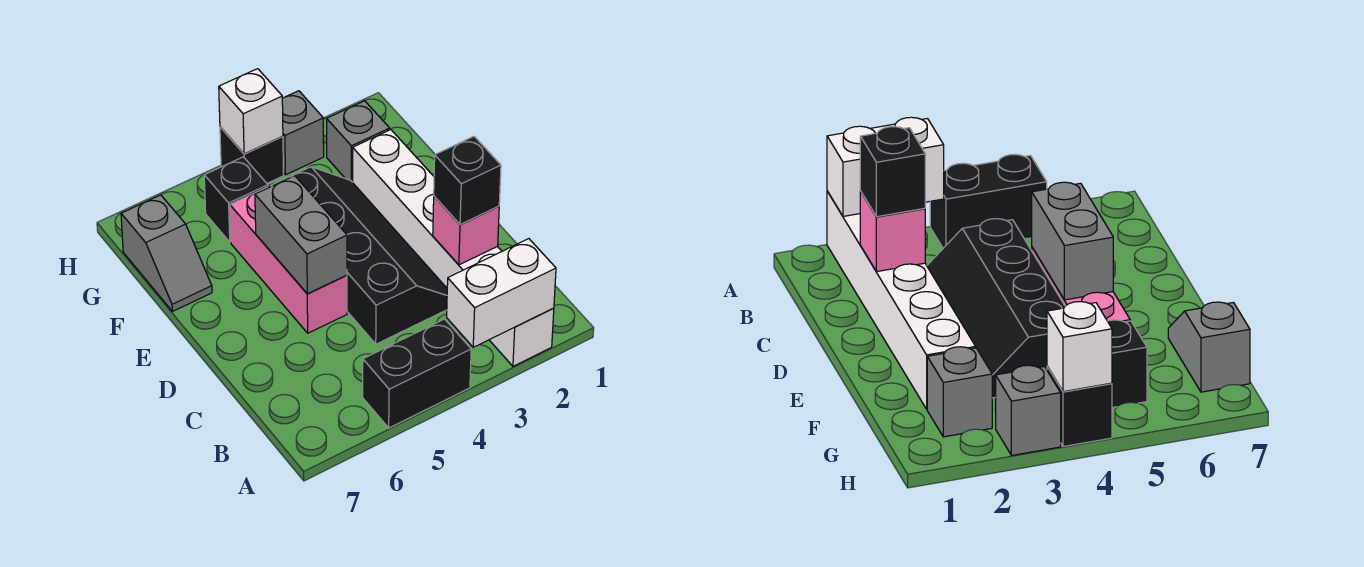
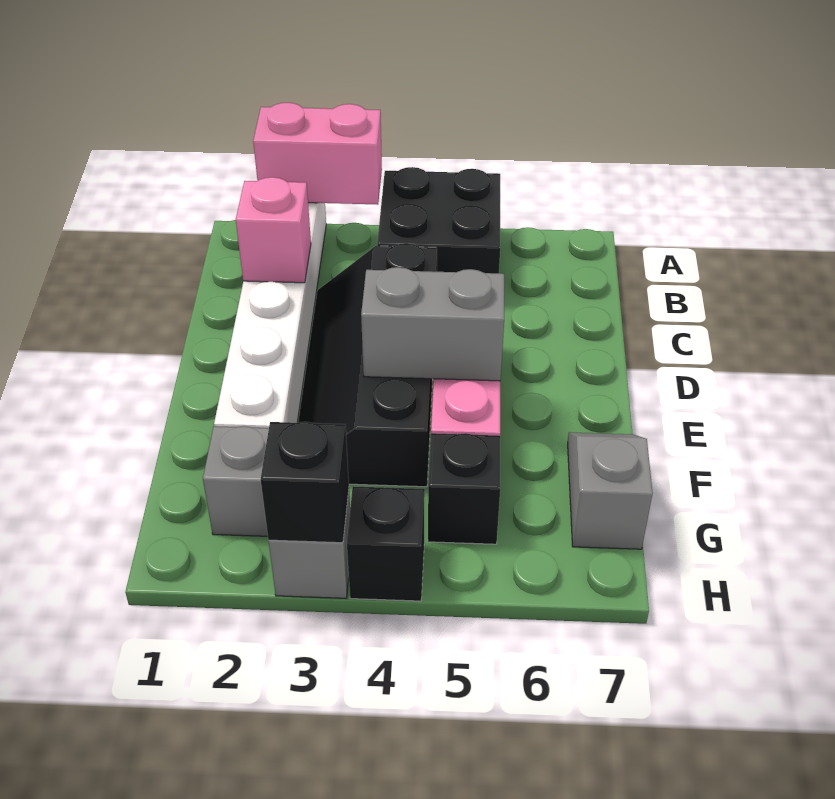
white brick A2:A3 level 2 -> pink brick A2:A3 level 2
black brick A4:A5 level 1 -> black brick A4:B5 level 1
black brick C2 level 3 -> black brick H3 level 2
grey brick D5:E5 level 2 -> grey brick E4:E5 level 2
white brick H4 level 2 -> none

